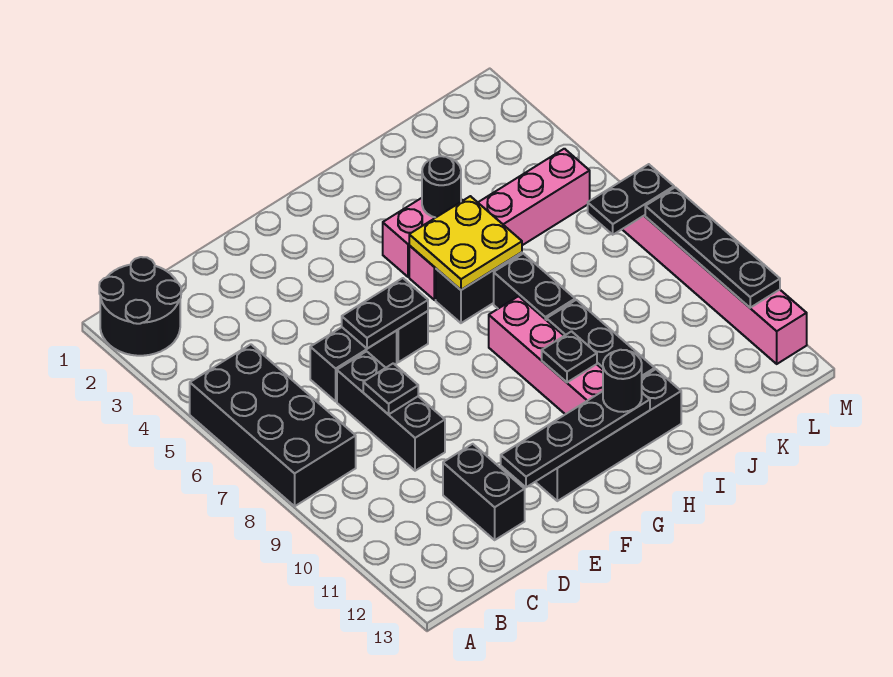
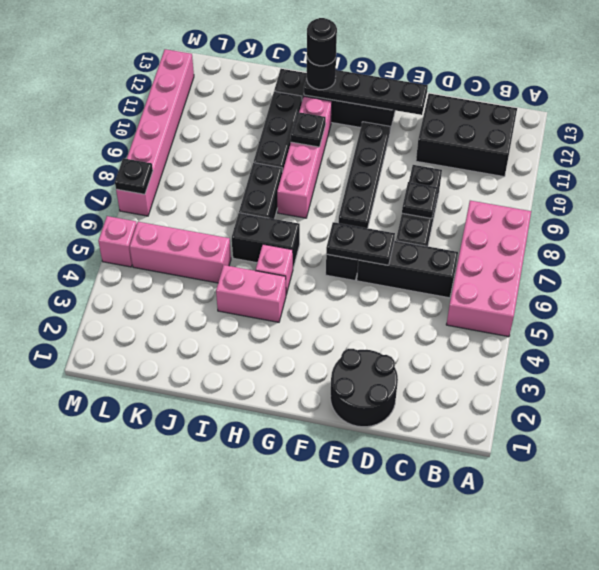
black round brick A1:B2 level 1 -> black round brick D1:E2 level 1
black brick A5:B8 level 1 -> pink brick A5:B8 level 1
black brick D6:E6 level 1 -> black brick C6:E6 level 1
black brick D11:D12 level 1 -> black brick B11:D12 level 1
yellow plate H5:I6 level 2 -> none
black round brick I4 level 2 -> black round brick H12 level 4
black plate L7:M7 level 2 -> black plate M7 level 2
none -> pink brick M5 level 1
black plate M8:M11 level 2 -> black plate F8:F11 level 1

